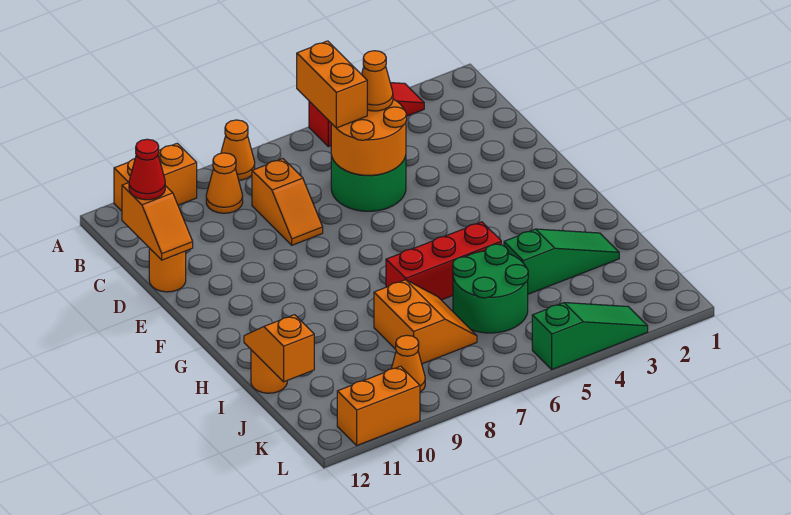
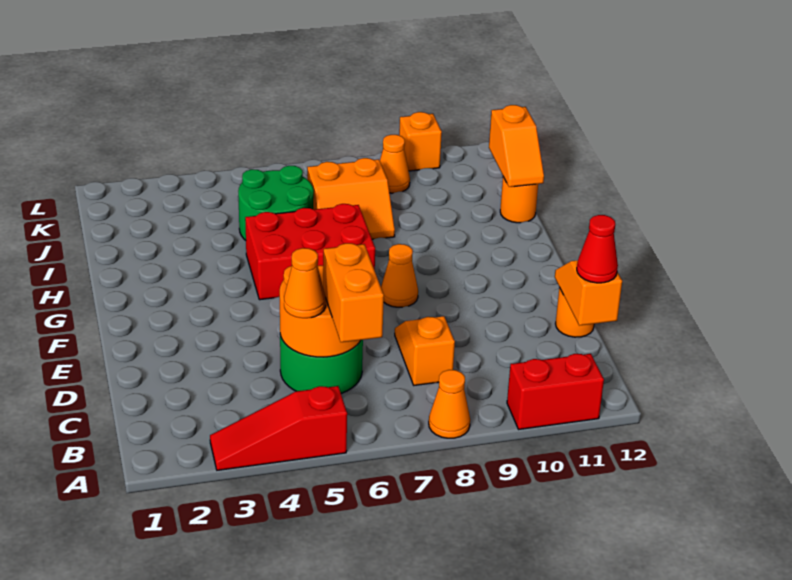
orange brick A10:A11 level 1 -> red brick A10:A11 level 1
orange cone B9 level 1 -> orange cone F8 level 1
red brick H5:H7 level 1 -> red brick G5:H7 level 1
green slope I2:I4 level 1 top 4 -> none
orange slope I7:J8 level 1 top 8 -> orange slope I7:J8 level 1 top J
green slope L3:L5 level 1 top 5 -> none
orange brick L10:L11 level 1 -> orange brick L10 level 1

